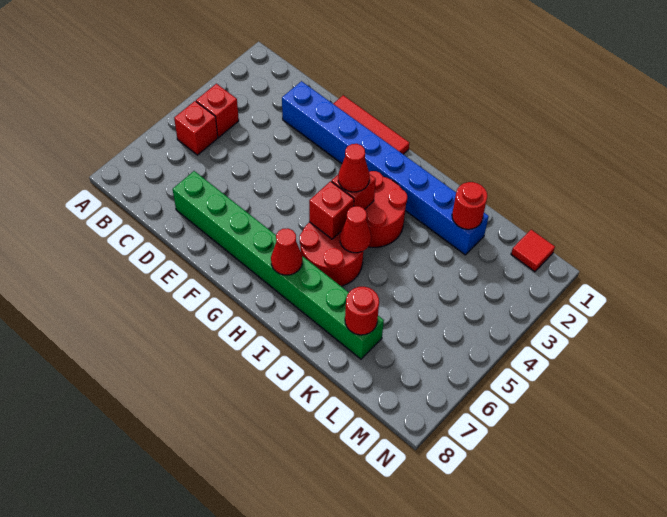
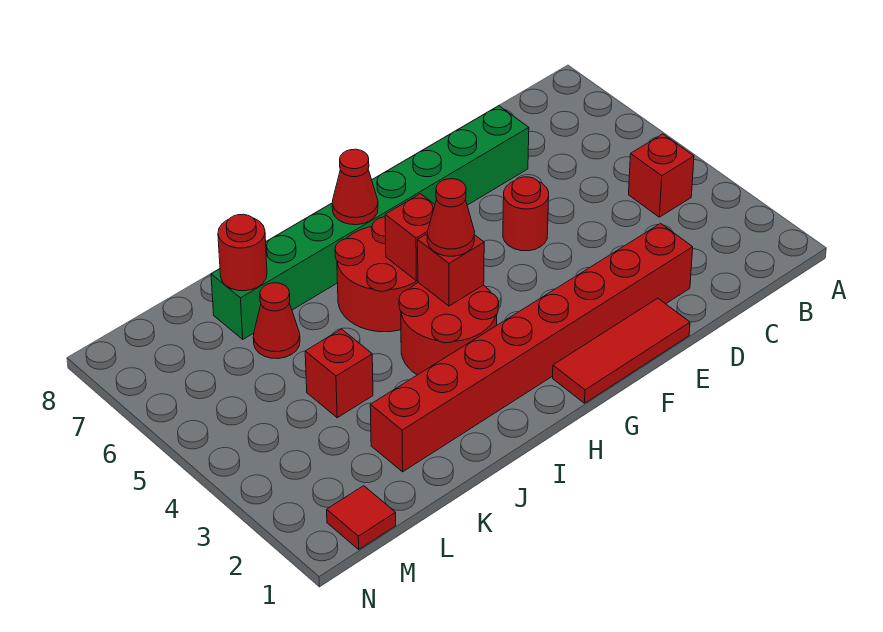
red brick B5 level 1 -> red brick K4 level 1
blue brick D2:K2 level 1 -> red brick D2:K2 level 1
red cone I5 level 2 -> red cone K6 level 1
red round brick K2 level 2 -> red round brick E5 level 1

